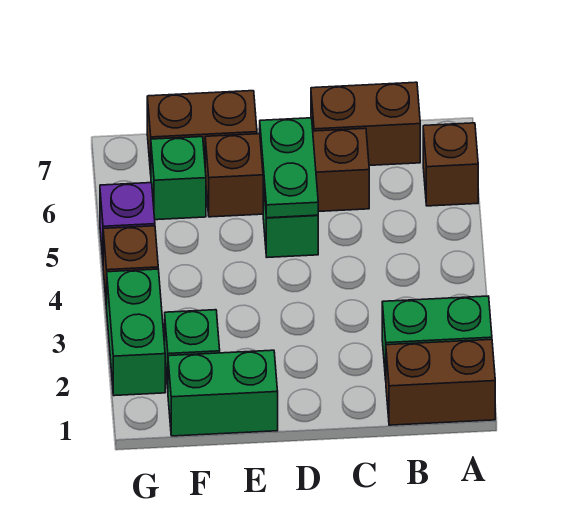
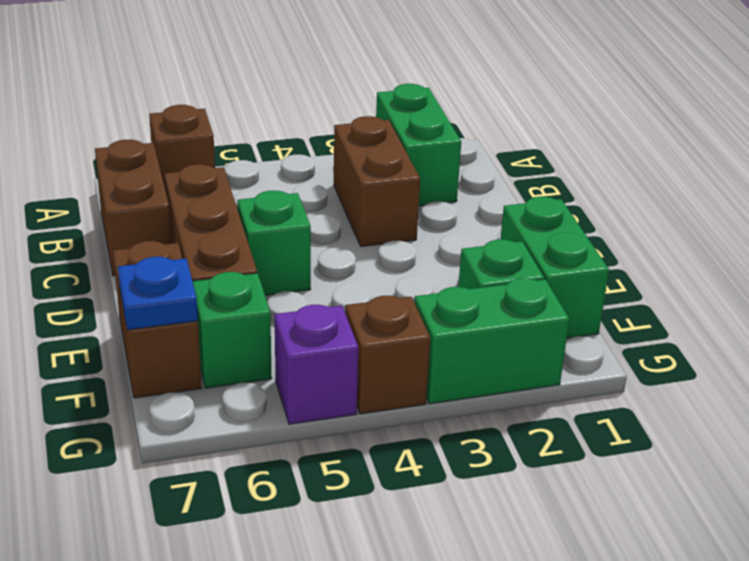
brown brick A1:B1 level 1 -> brown brick B3:C3 level 1
green plate D5:D6 level 2 -> none
none -> blue plate F7 level 2

